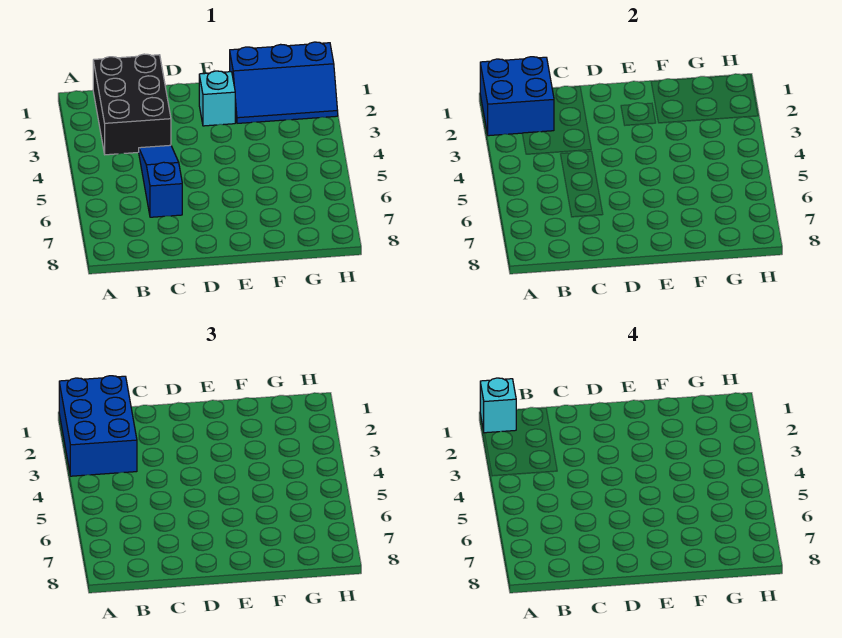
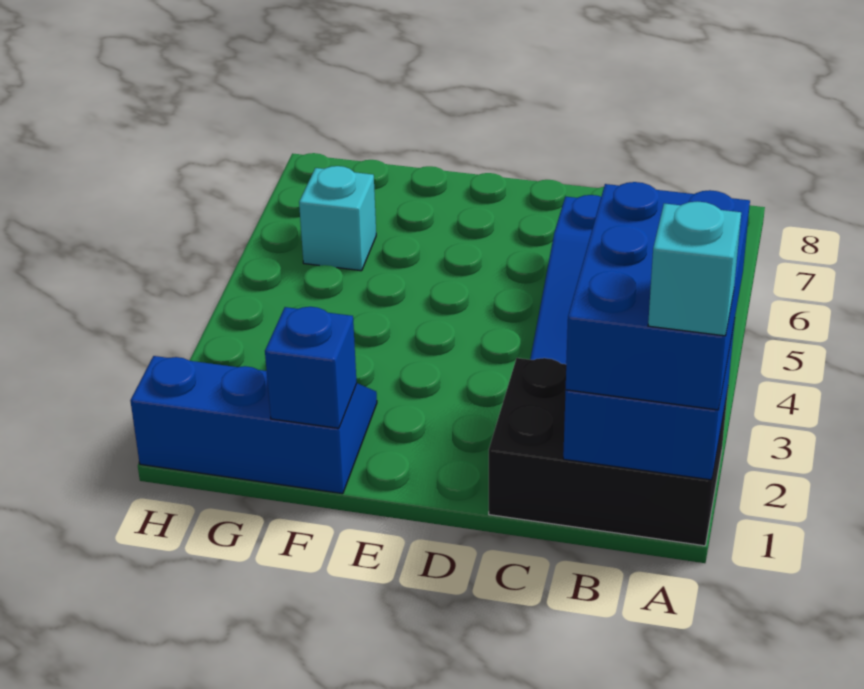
black brick B1:C3 level 1 -> black brick A1:C2 level 1
cyan brick E2 level 1 -> cyan brick G6 level 1
none -> blue brick F1 level 2

